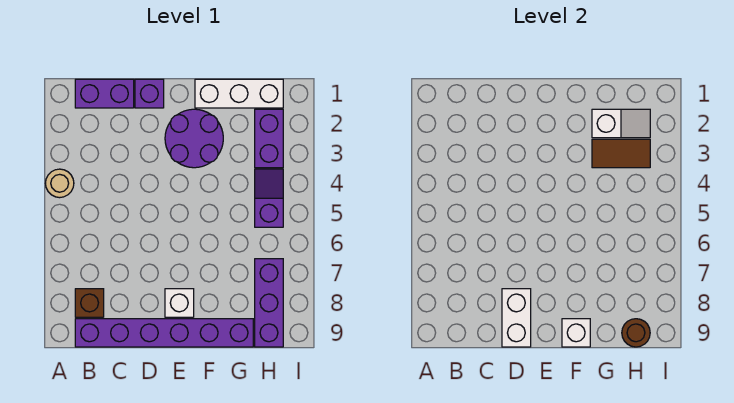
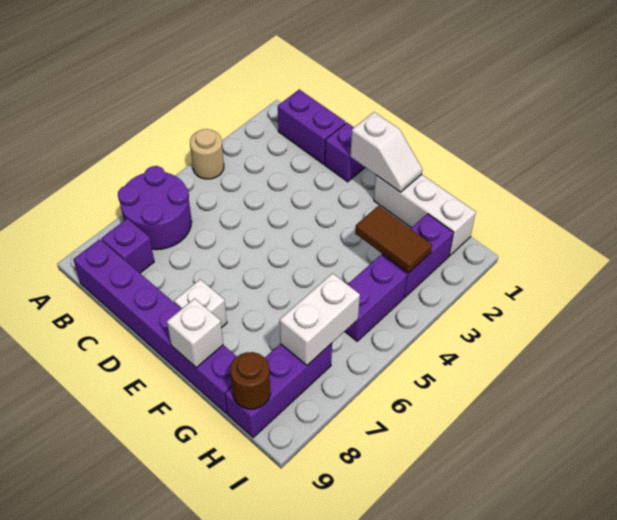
brown brick B8 level 1 -> purple brick B8 level 1
white brick D8:D9 level 2 -> white brick H6:H7 level 2
purple round brick E2:F3 level 1 -> purple round brick A6:B7 level 1
white slope G2:H2 level 2 top G -> white slope E1:F1 level 2 top E
purple slope H4:H5 level 1 top 5 -> purple brick H4:H5 level 1

